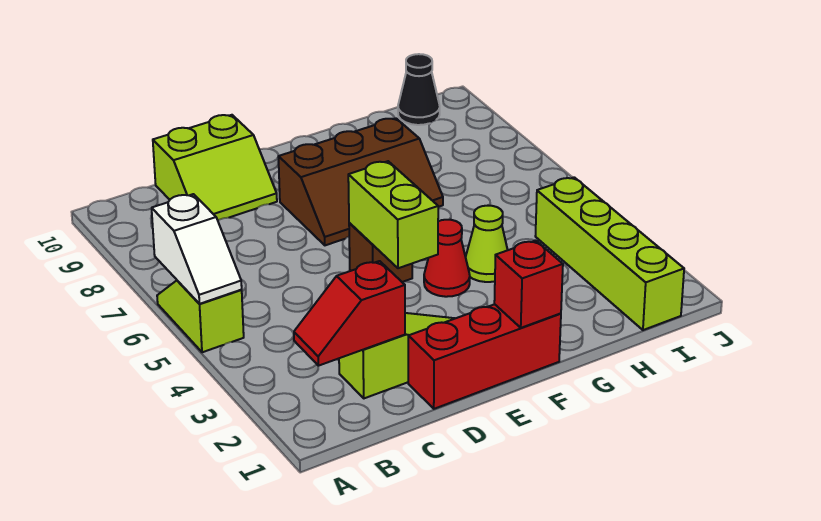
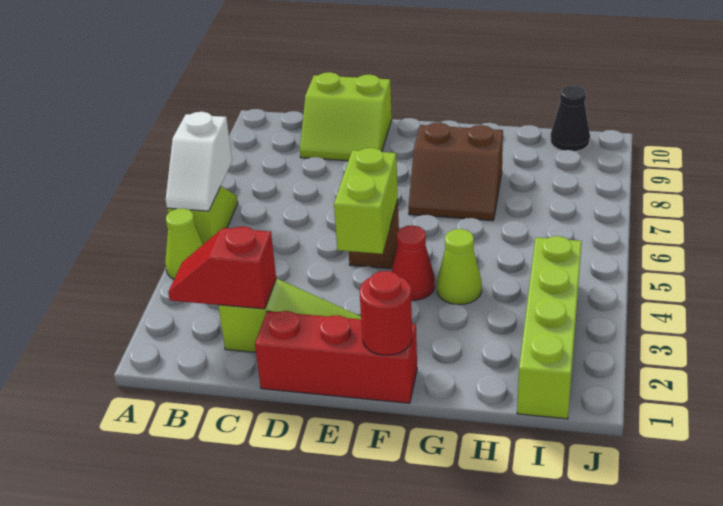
none -> lime cone A4 level 1
brown slope E7:G8 level 1 top 8 -> brown slope F7:G8 level 1 top 8
red brick F1 level 2 -> red round brick F1 level 2

